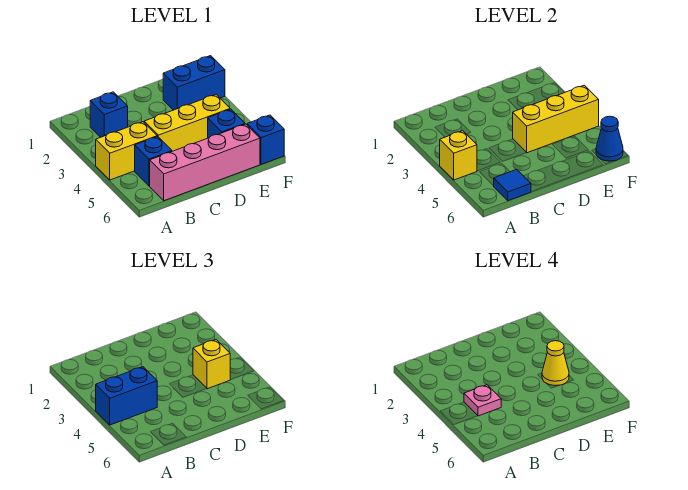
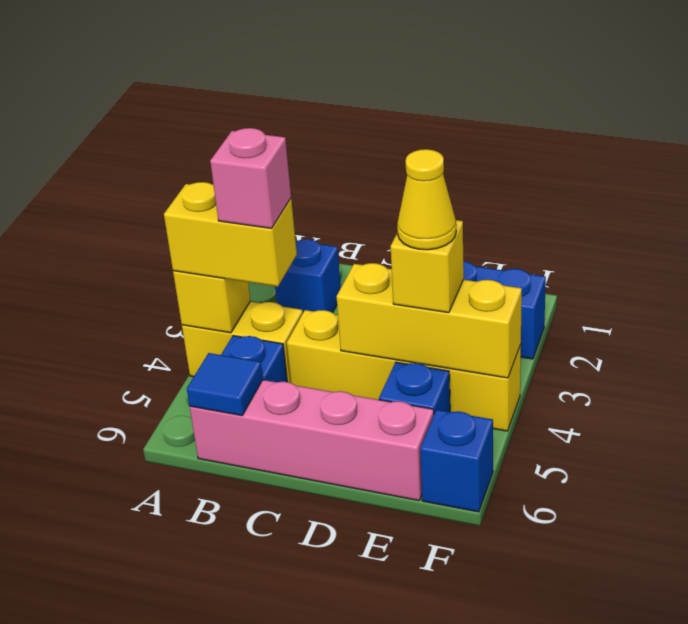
blue brick A4:B4 level 3 -> yellow brick A4:B4 level 3
pink plate B4 level 4 -> pink brick B4 level 4
yellow brick C4:E4 level 1 -> yellow brick C4:F4 level 1
blue cone F6 level 2 -> none

